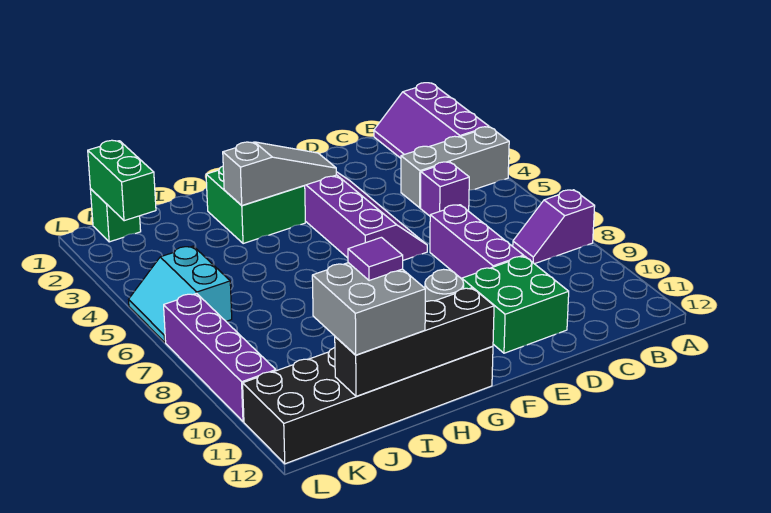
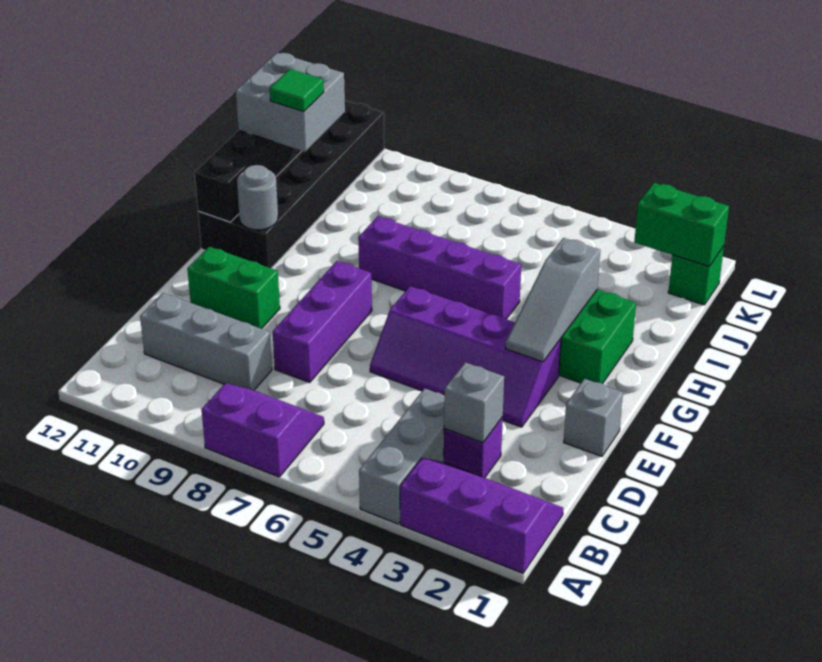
purple slope A8:B8 level 1 top A -> purple slope A7:B8 level 1 top A
none -> grey brick C3 level 2
purple brick C5 level 1 -> purple brick C3 level 1
none -> grey brick C9:C11 level 1
purple brick D7:D9 level 1 -> purple brick D8:F8 level 1
green brick D10:E11 level 1 -> green brick E10:E11 level 1
none -> grey brick E1 level 1
purple tile I11 level 4 -> green tile I11 level 4
cyan slope K5:L6 level 1 top K -> none
purple brick L7:L10 level 1 -> purple brick H5:H8 level 1

